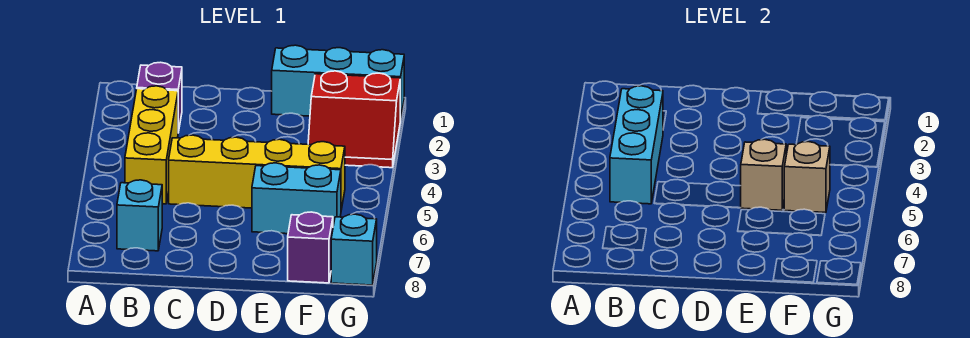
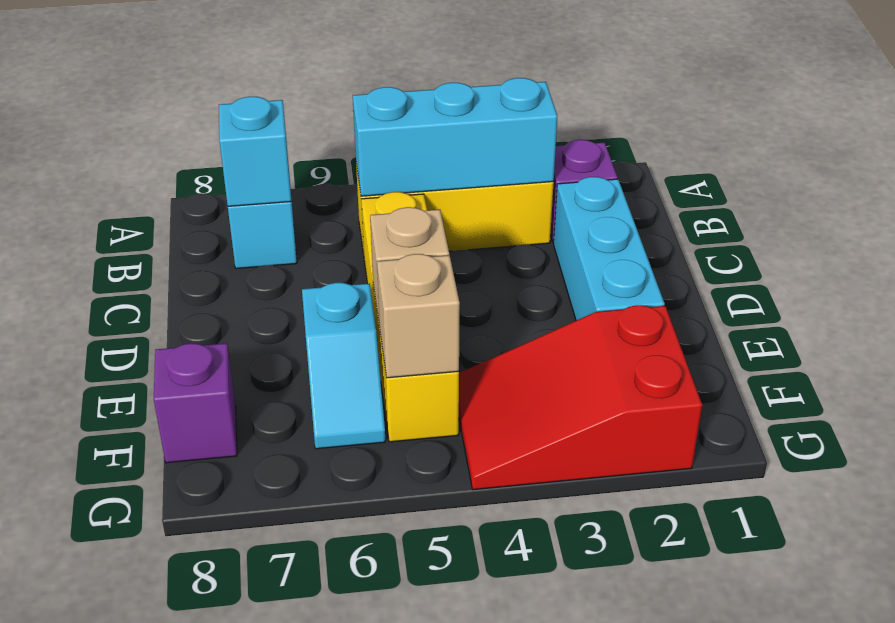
cyan brick E1:G1 level 1 -> cyan brick C2:E2 level 1
cyan brick E6:F6 level 1 -> cyan slope E6:F6 level 1 top E
red slope F2:G3 level 1 top 2 -> red slope F2:G4 level 1 top 2
cyan brick G8 level 1 -> cyan brick B7 level 2

